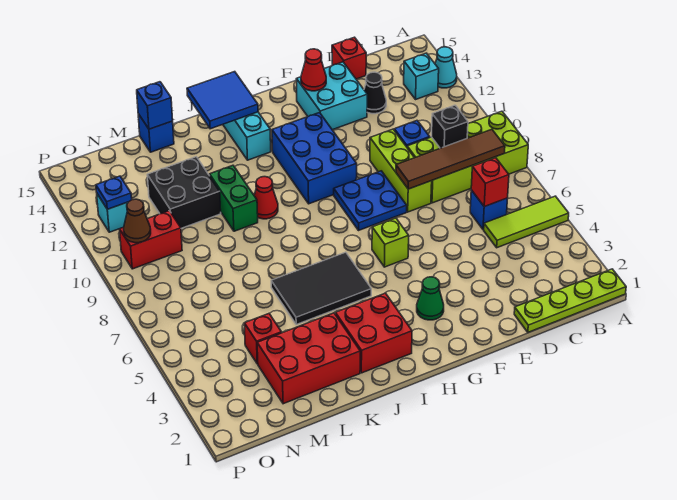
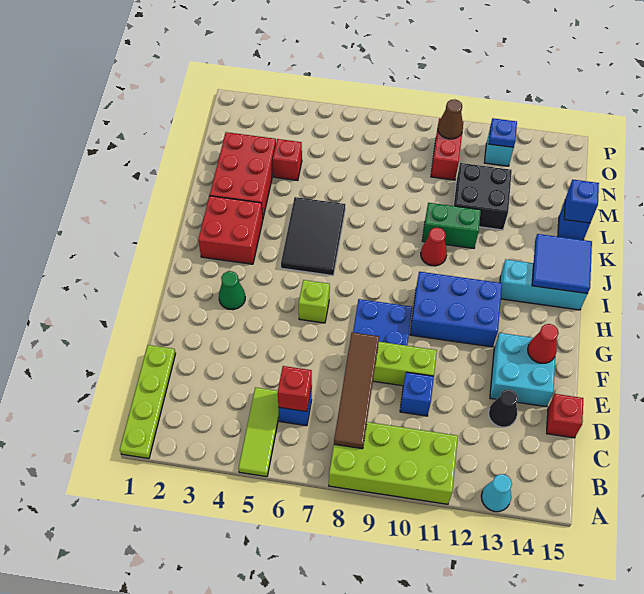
lime brick A8:D9 level 1 -> lime brick A8:B11 level 1
cyan brick B13 level 1 -> none
black brick C9 level 2 -> none

